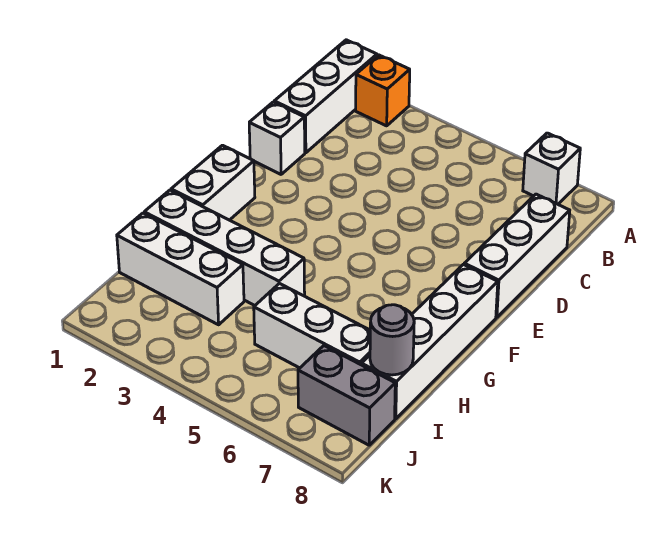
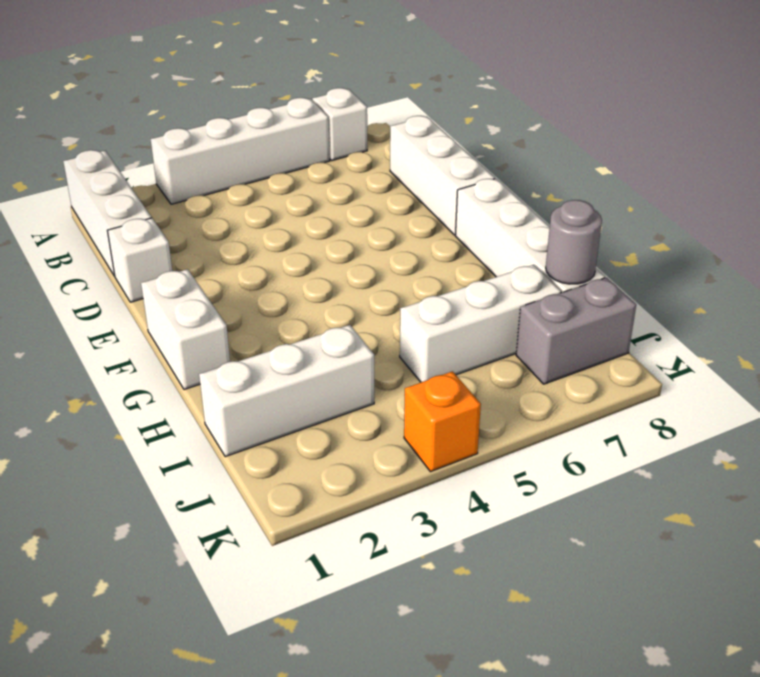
orange brick A2 level 1 -> orange brick K4 level 1
white brick H1:H4 level 1 -> white brick A3:A6 level 1

